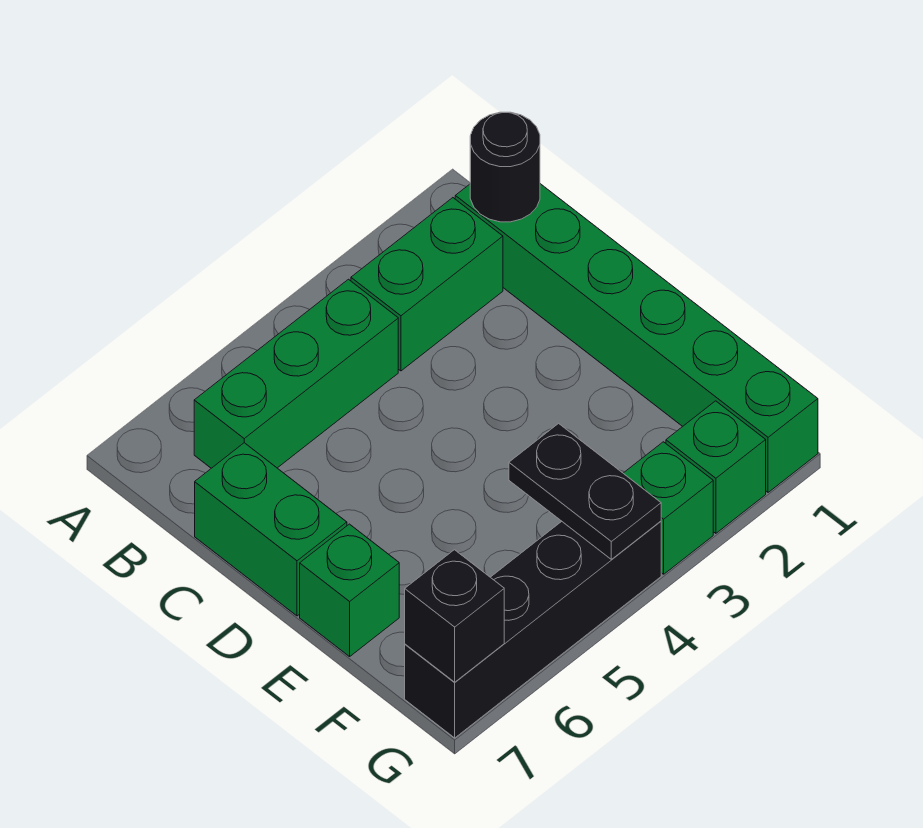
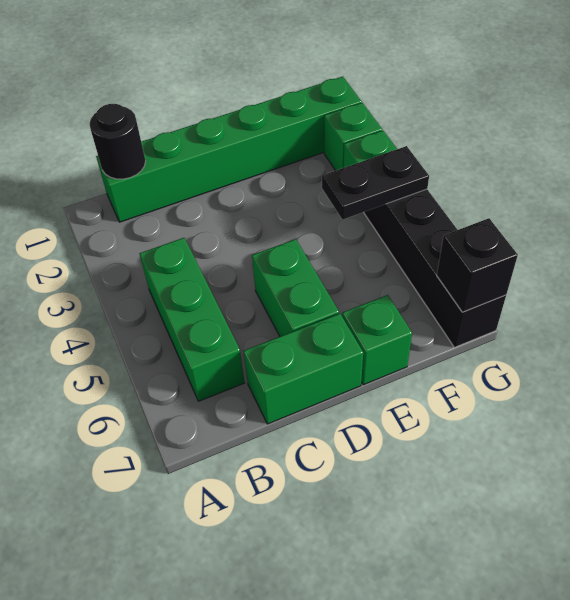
green brick B2:B3 level 1 -> green brick D5:D6 level 1

